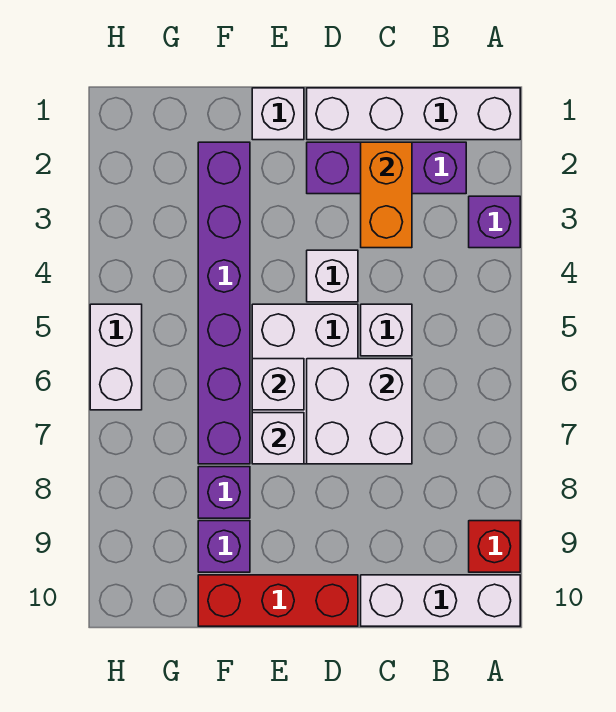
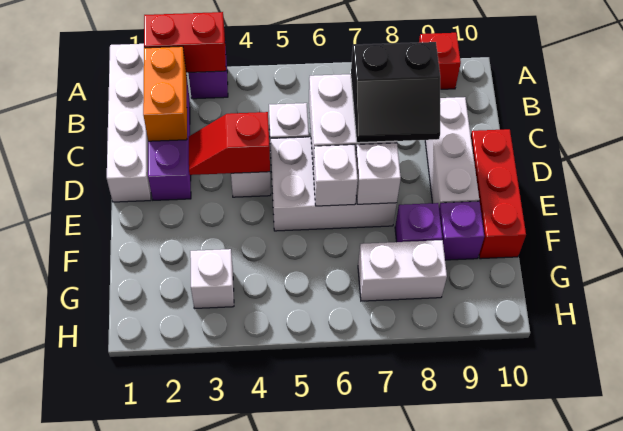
none -> red brick A2:A3 level 2
white brick A10:C10 level 1 -> white brick C9:E9 level 1
orange brick C2:C3 level 2 -> orange brick B2:C2 level 2
none -> black slope C7:D8 level 3 top C
none -> red slope D3:D4 level 2 top 4
white brick E1 level 1 -> white brick G3 level 1
purple brick F2:F7 level 1 -> none
white brick H5:H6 level 1 -> white brick G7:G8 level 1

